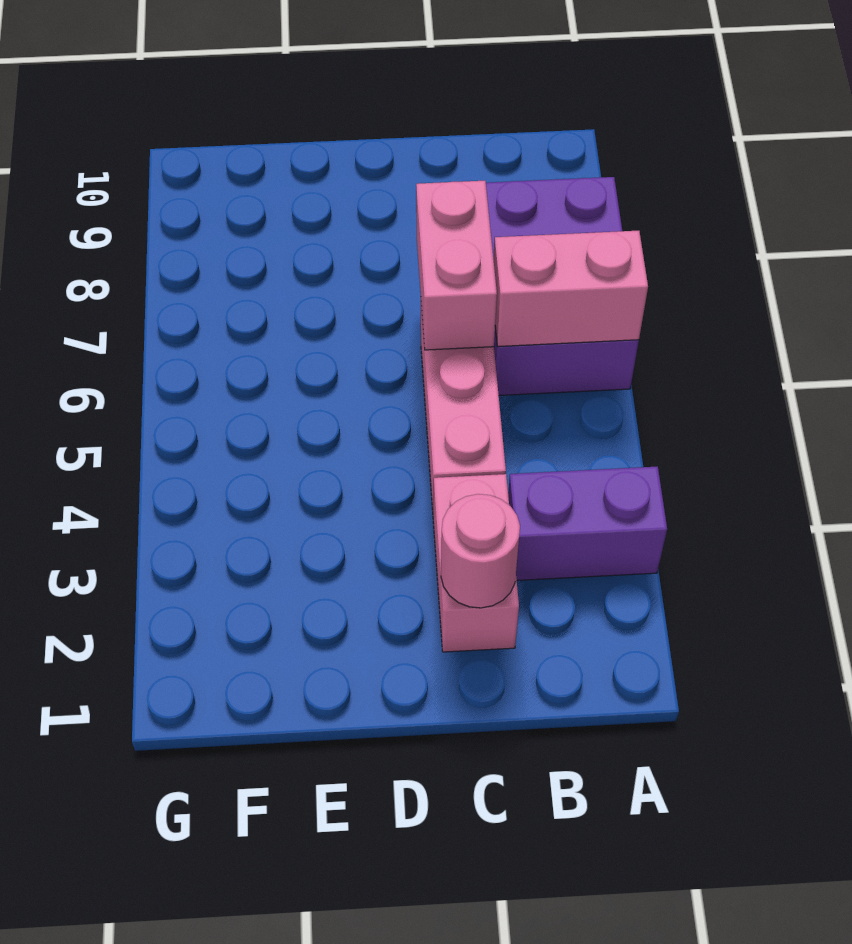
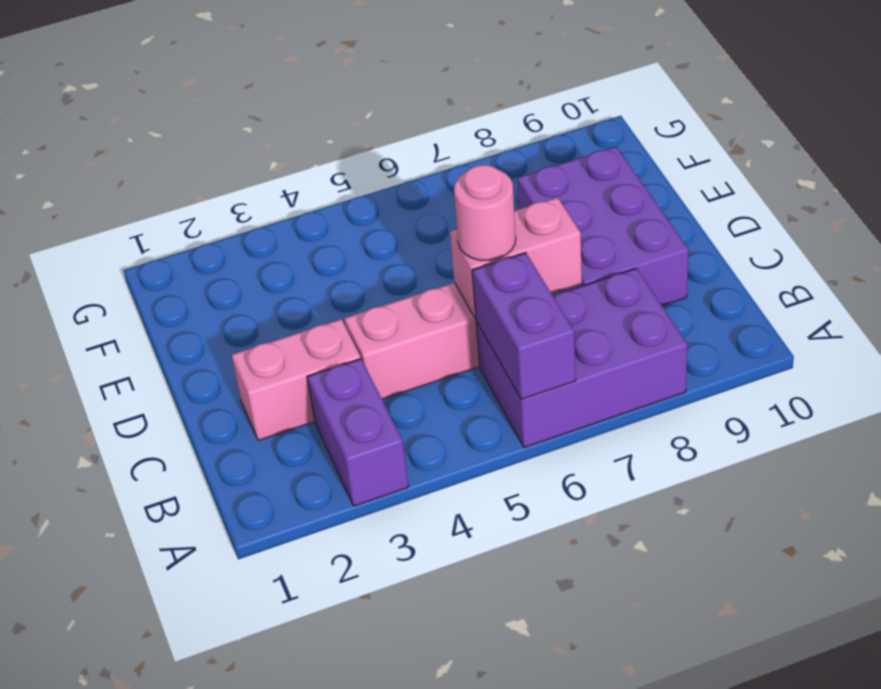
pink brick A6:B6 level 2 -> purple brick A6:B6 level 2
pink round brick C2 level 2 -> pink round brick C6 level 3
none -> purple brick C8:E9 level 1

